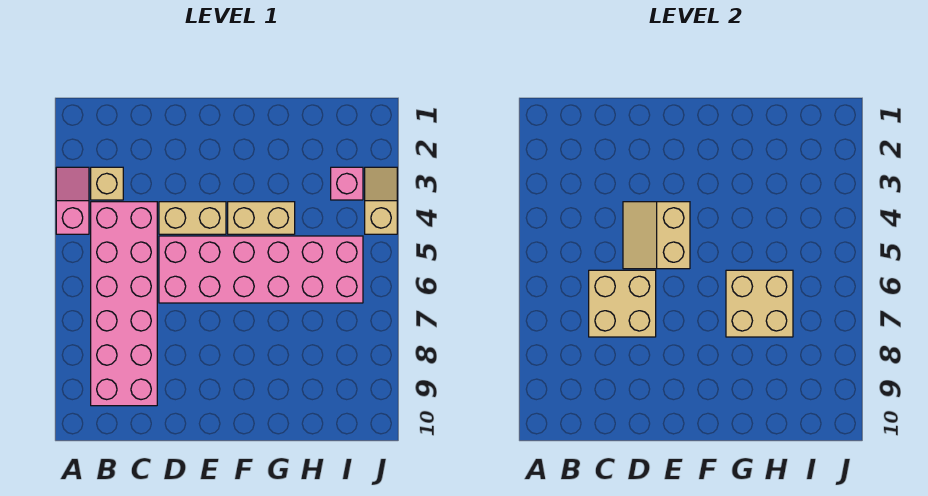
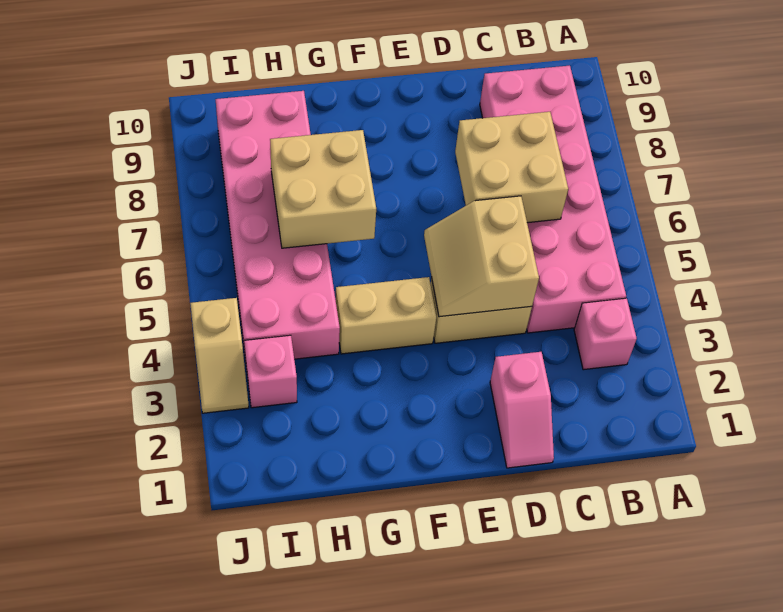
pink slope A3:A4 level 1 top 4 -> pink slope D1:D2 level 1 top 2
tan brick B3 level 1 -> pink brick B3 level 1
tan slope D4:E5 level 2 top E -> tan slope D4:E5 level 2 top D
pink brick D5:I6 level 1 -> pink brick H4:I9 level 1

